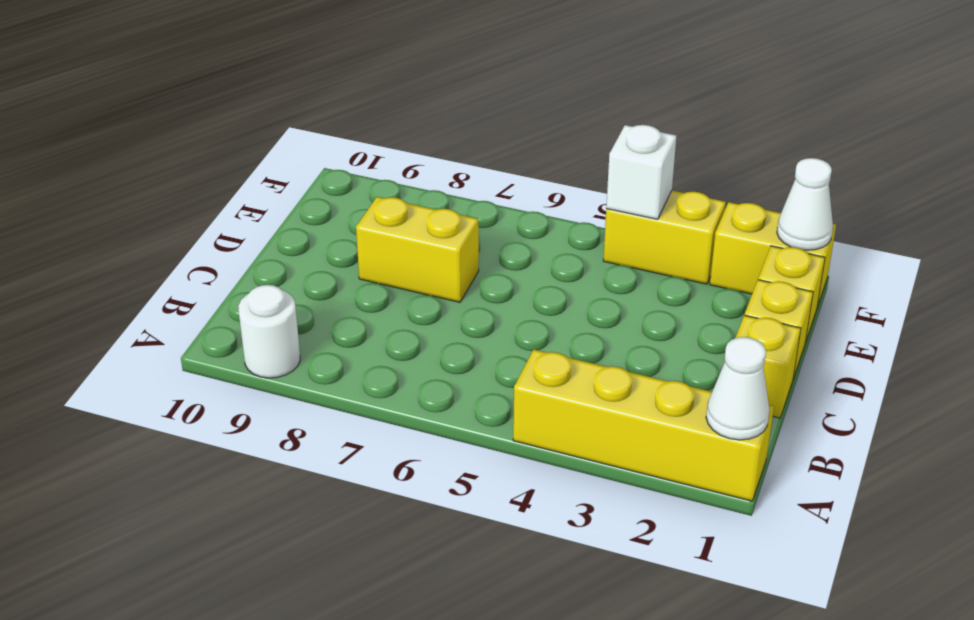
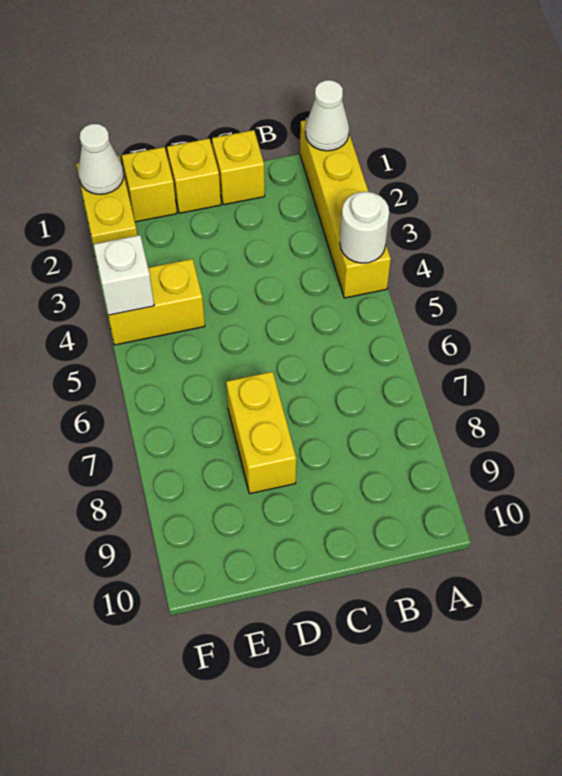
white round brick A9 level 1 -> white round brick A4 level 2
yellow brick F3:F4 level 1 -> yellow brick E4:F4 level 1

